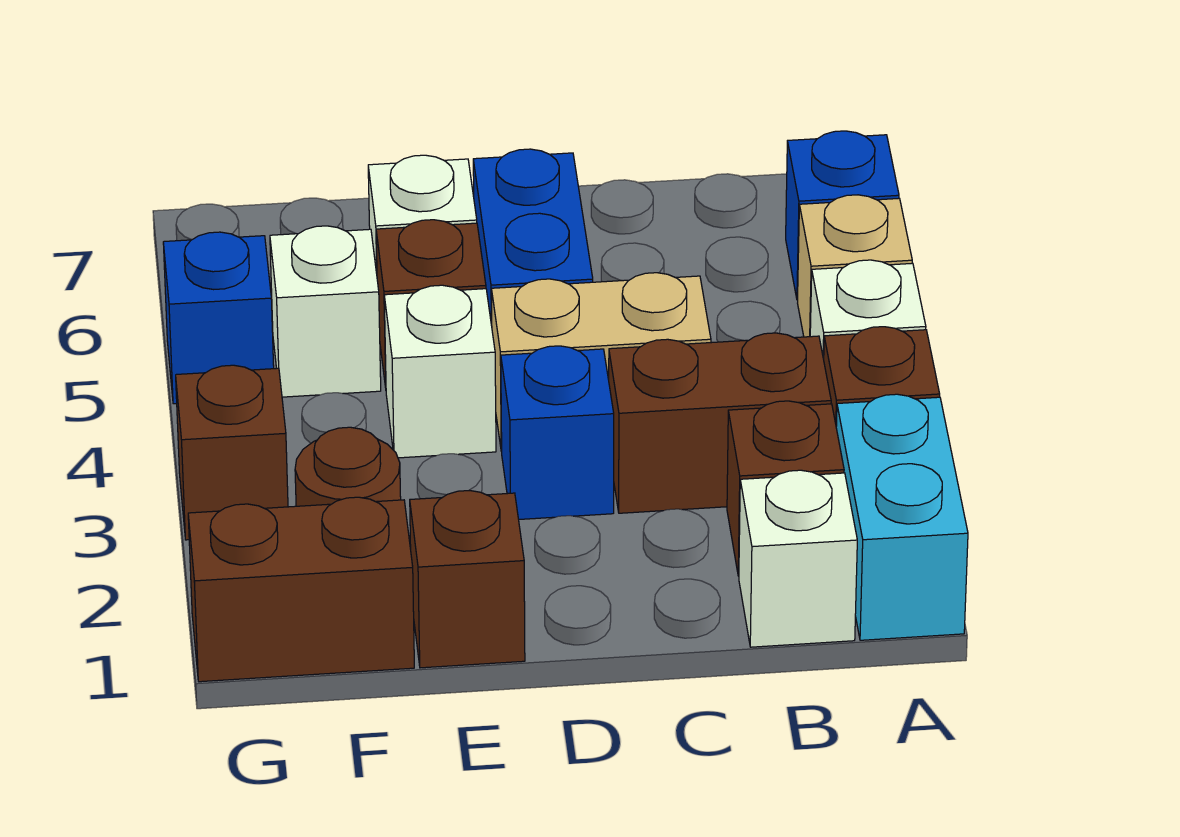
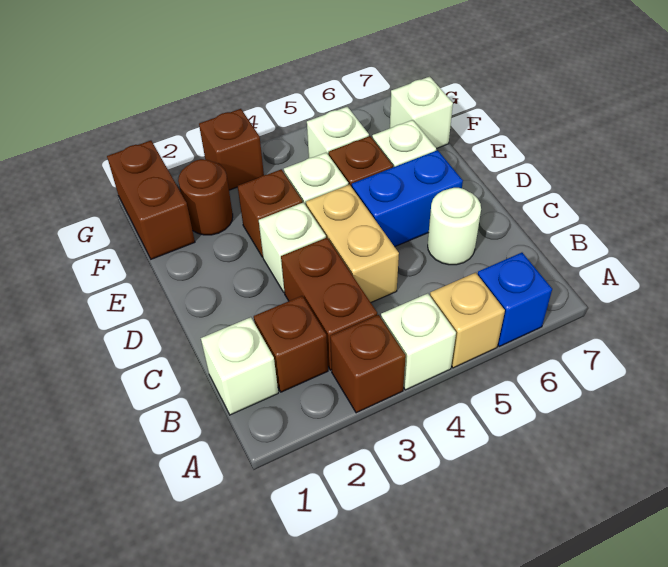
cyan brick A1:A2 level 1 -> none
none -> white round brick C6 level 1
blue brick D3 level 1 -> white brick D3 level 1
brown brick E1 level 1 -> brown brick E3 level 1
none -> white brick F7 level 1
blue brick G5 level 1 -> none

